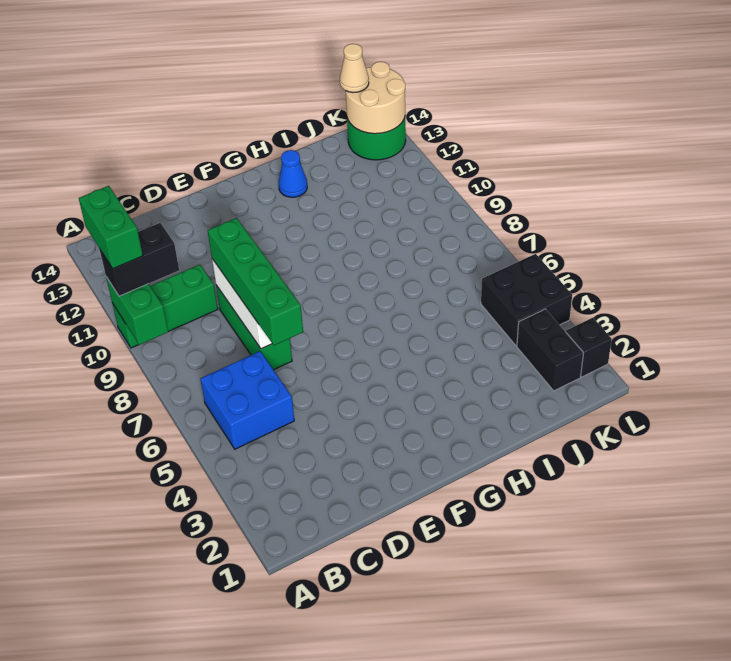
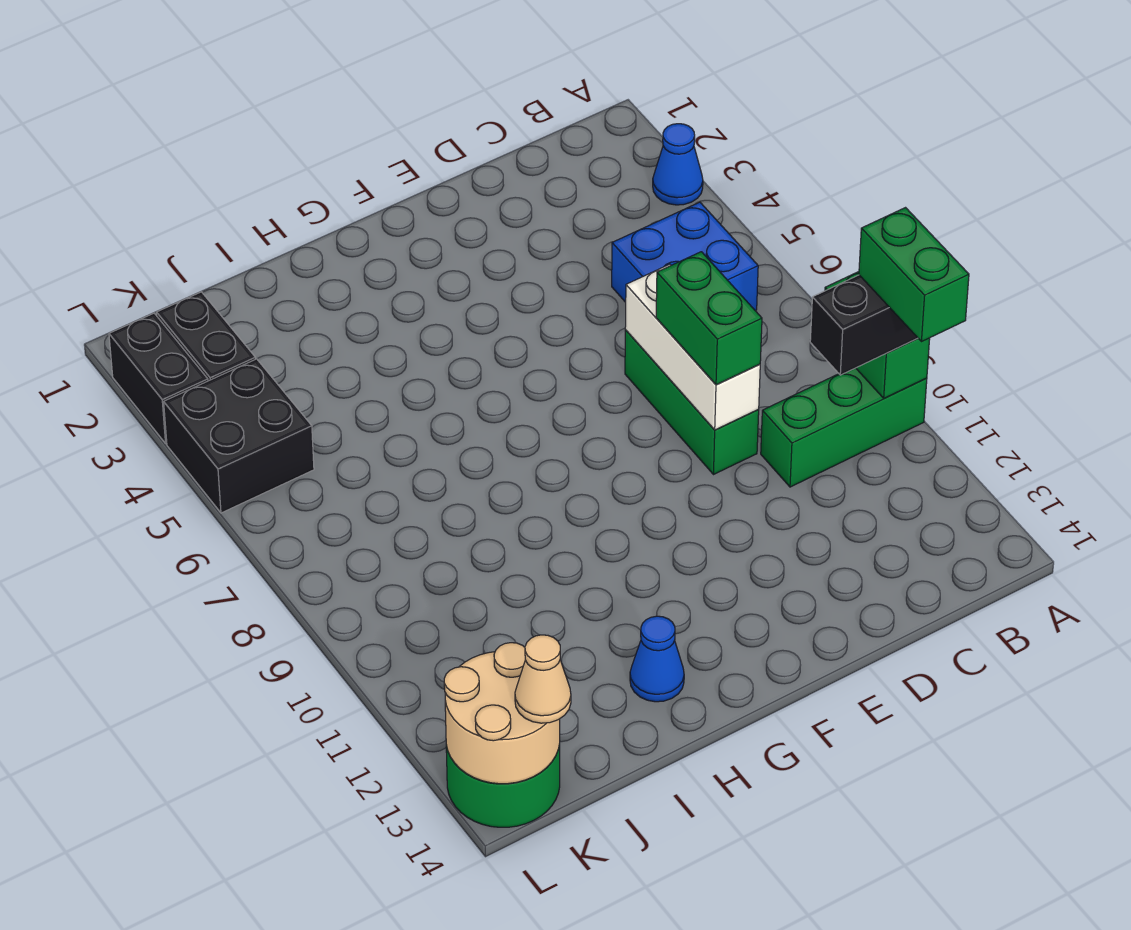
none -> blue cone A3 level 1
green brick D6:D9 level 3 -> green brick D8:D9 level 3
black brick L2 level 1 -> black brick L2:L3 level 1

